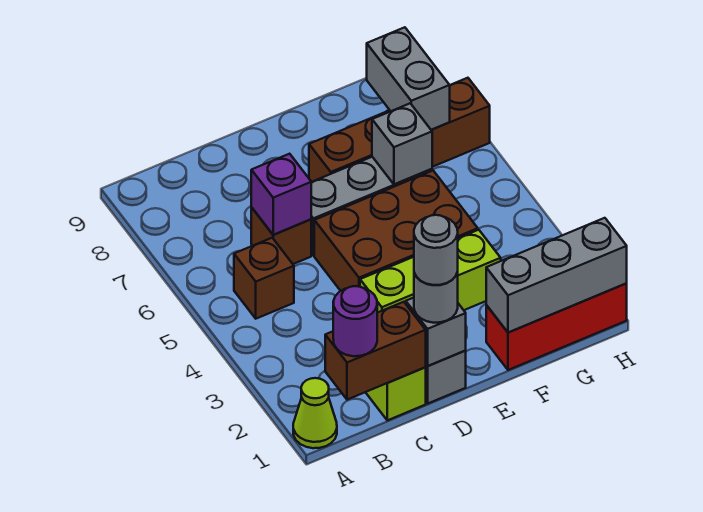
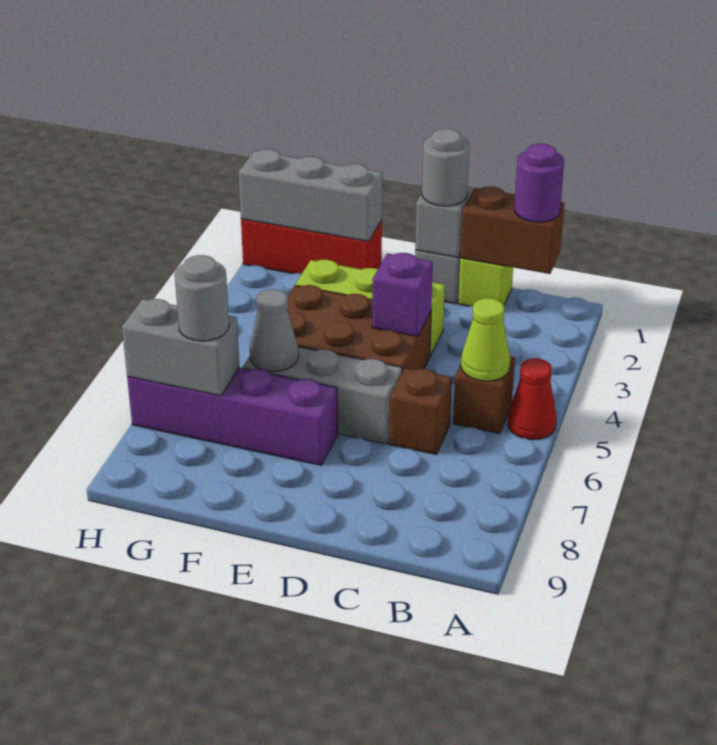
lime cone A1 level 1 -> lime cone B5 level 2
none -> red cone A5 level 1
purple brick C6 level 2 -> purple brick D4 level 2
grey round brick D1 level 4 -> grey round brick G7 level 3
brown brick E7:H7 level 1 -> purple brick E7:H7 level 1
grey brick F6 level 2 -> grey cone F6 level 2
grey brick G7:G8 level 2 -> grey brick G7:H7 level 2

